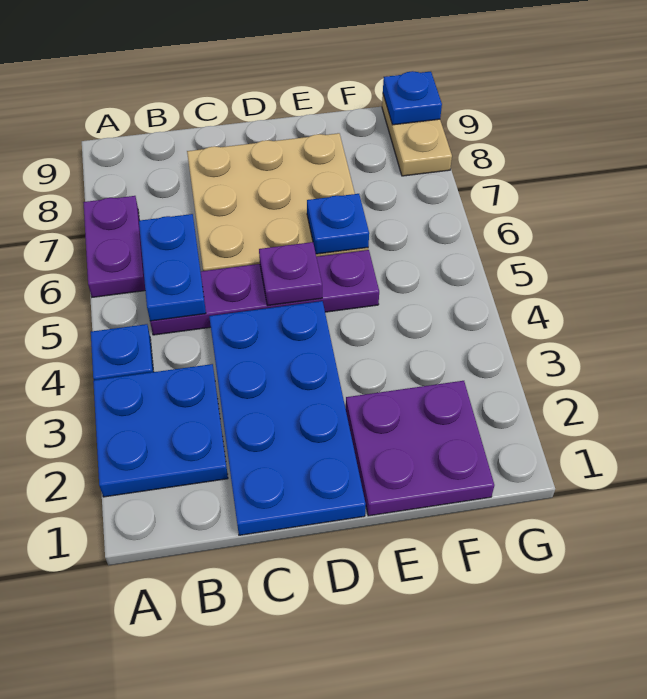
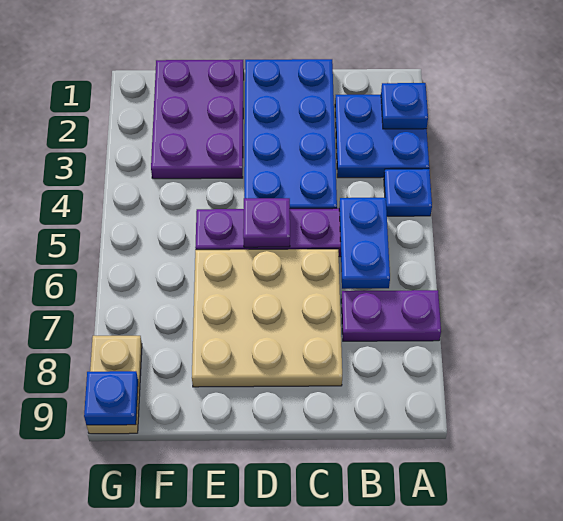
purple plate A6:A7 level 1 -> purple plate A7:B7 level 1
purple plate E1:F2 level 1 -> purple plate E1:F3 level 1
blue plate E6 level 2 -> blue plate A2 level 2

